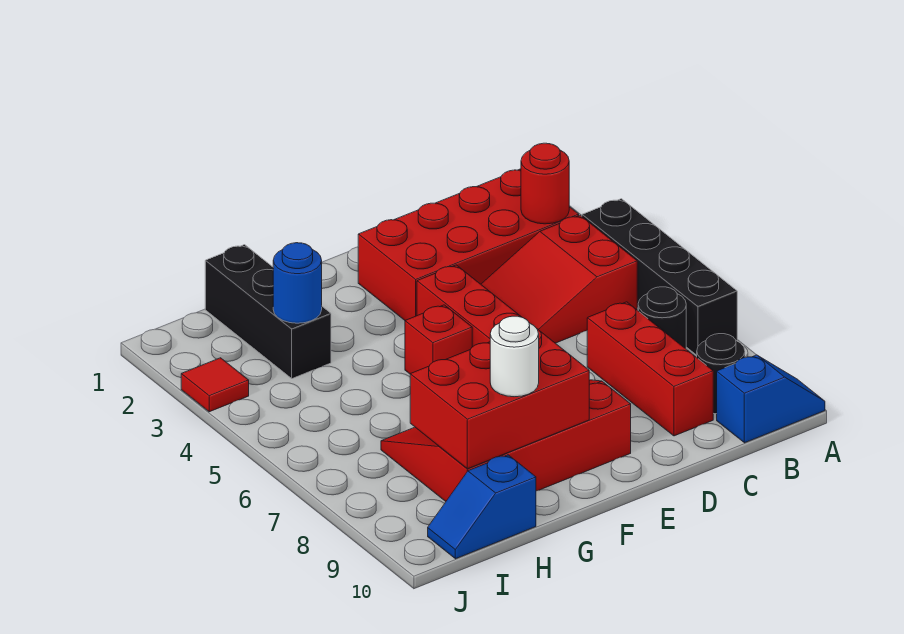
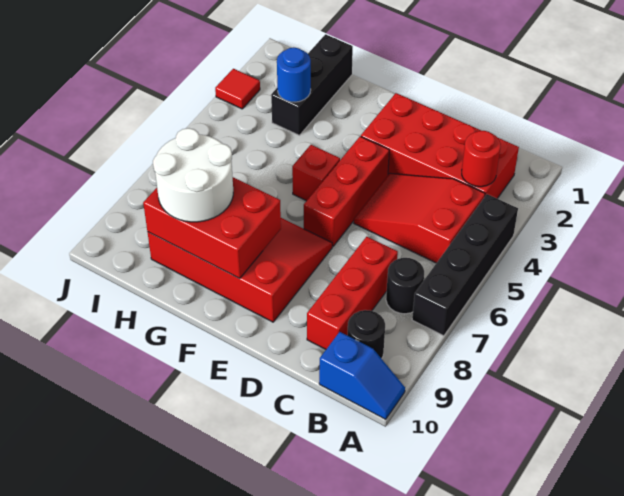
white round brick G9 level 3 -> white round brick G8:H9 level 3
blue slope H10:I10 level 1 top H -> none

